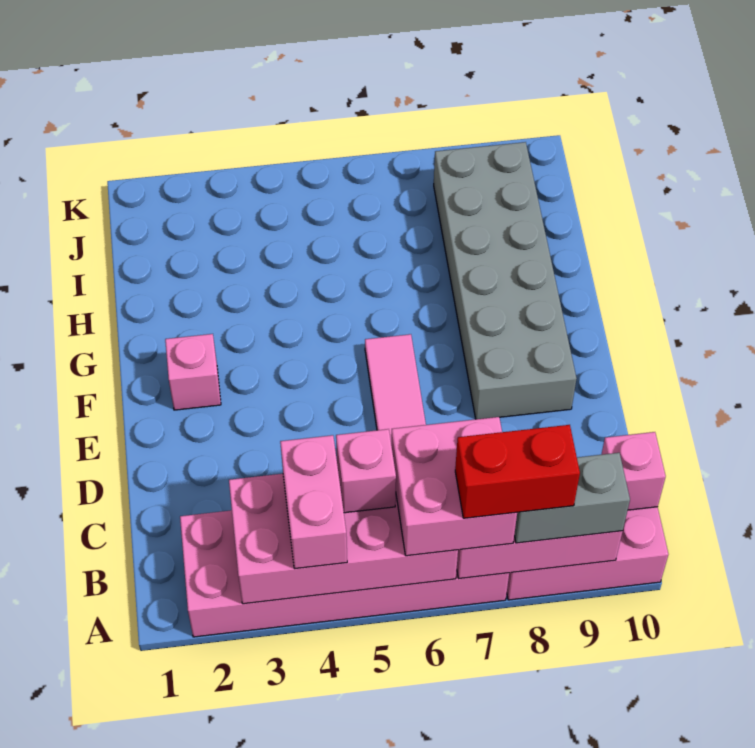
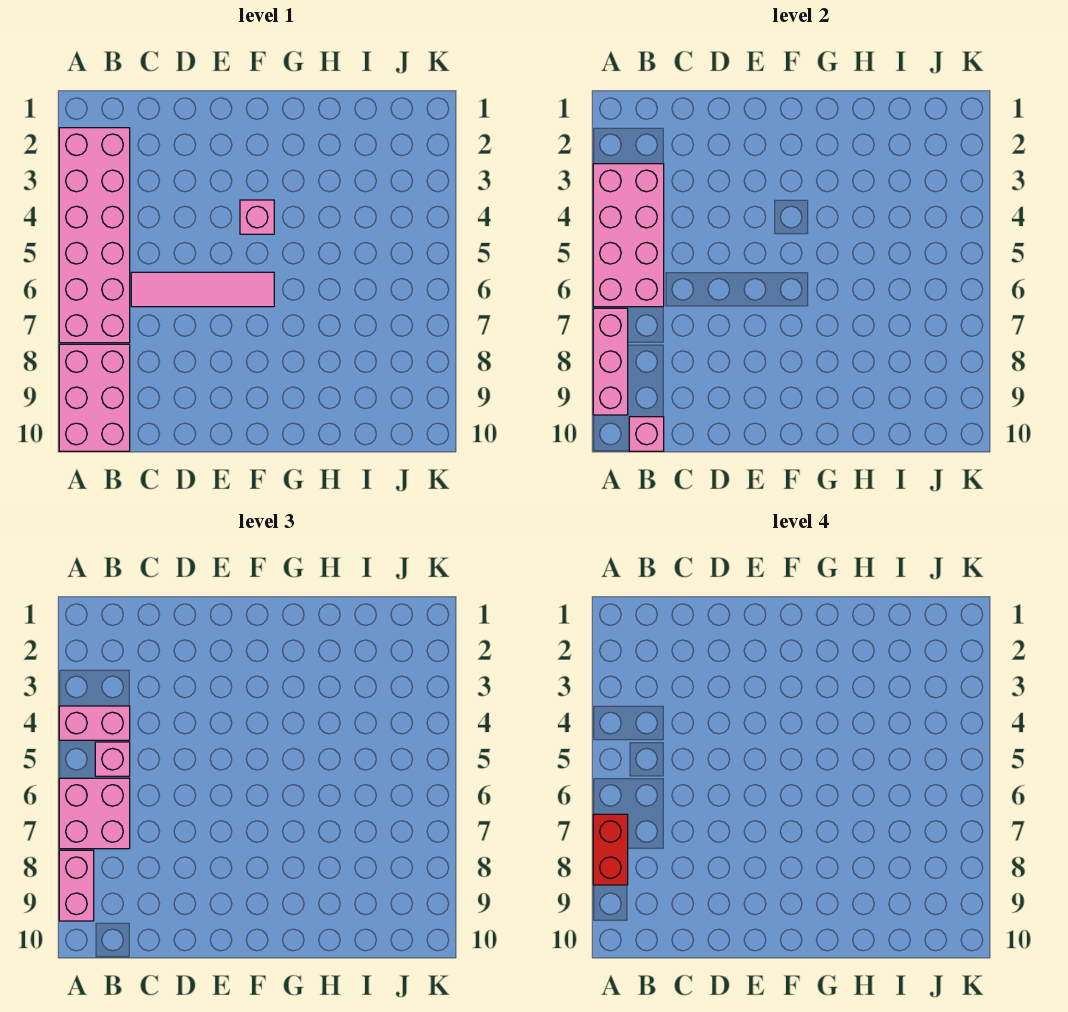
grey brick A8:A9 level 3 -> pink brick A8:A9 level 3
grey brick E8:J9 level 1 -> none
pink brick F2 level 1 -> pink brick F4 level 1

